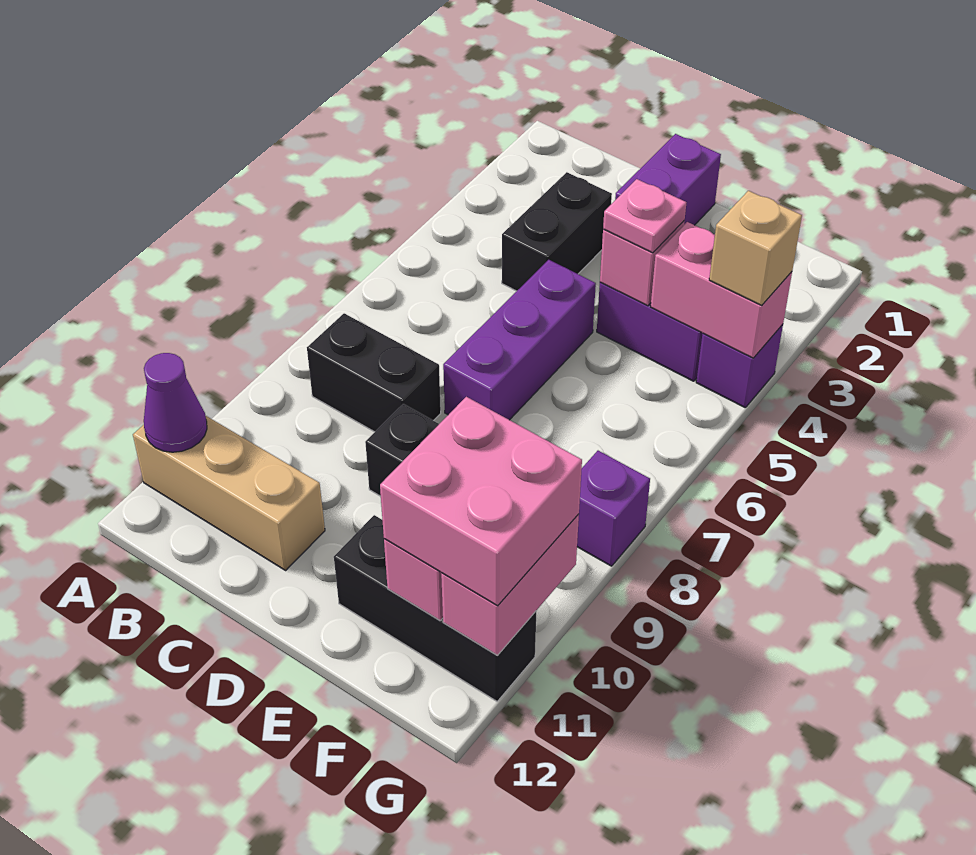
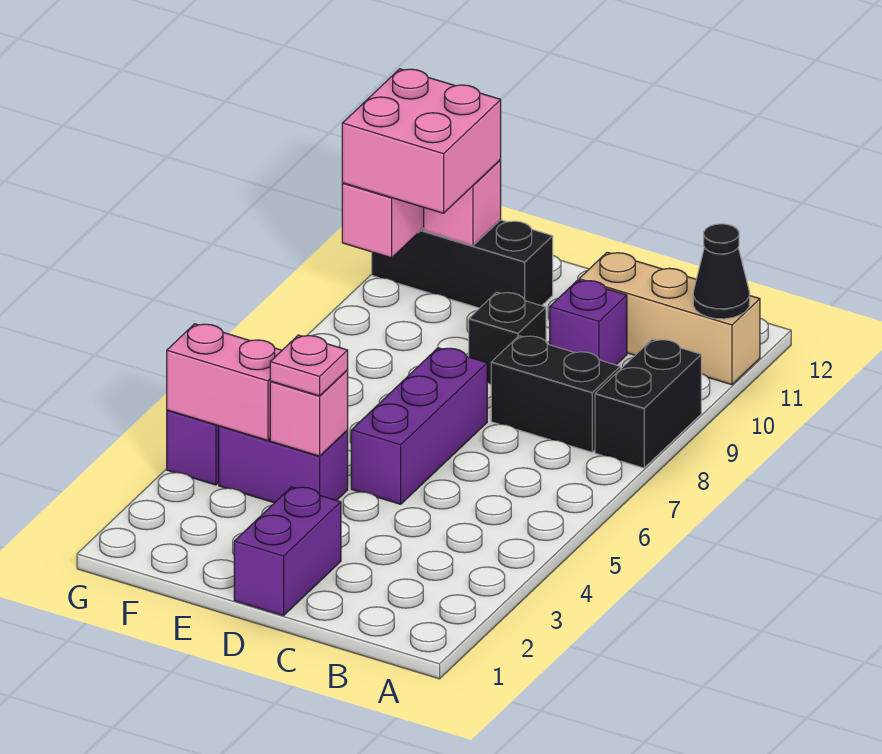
purple cone A11 level 2 -> black cone A11 level 2
black brick C3:C4 level 1 -> black brick A8:A9 level 1
tan brick G4 level 3 -> none
purple brick G8 level 1 -> purple brick C10 level 1

